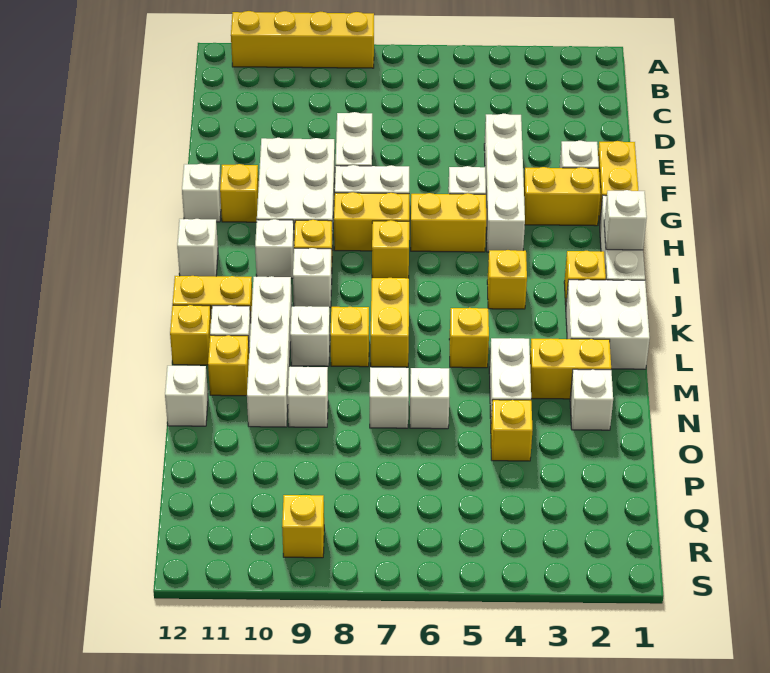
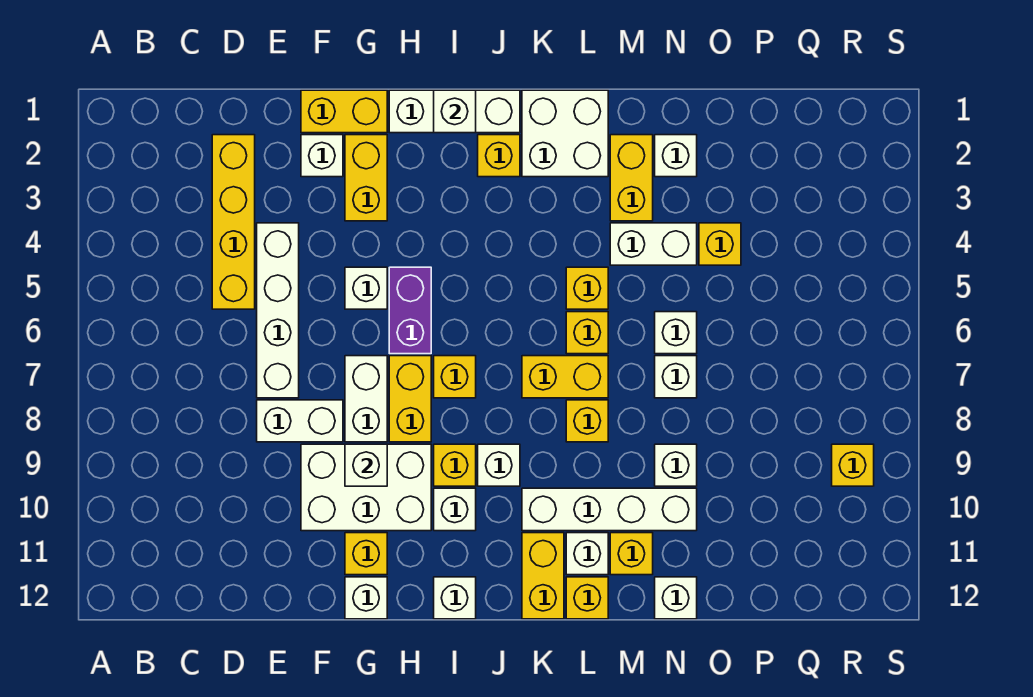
yellow brick A8:A11 level 1 -> yellow brick D2:D5 level 1
white brick E4:H4 level 1 -> white brick E4:E7 level 1
yellow brick H5:H6 level 1 -> purple brick H5:H6 level 1
yellow brick J4 level 1 -> yellow brick L6 level 1
white brick L9 level 1 -> white brick G9 level 2

